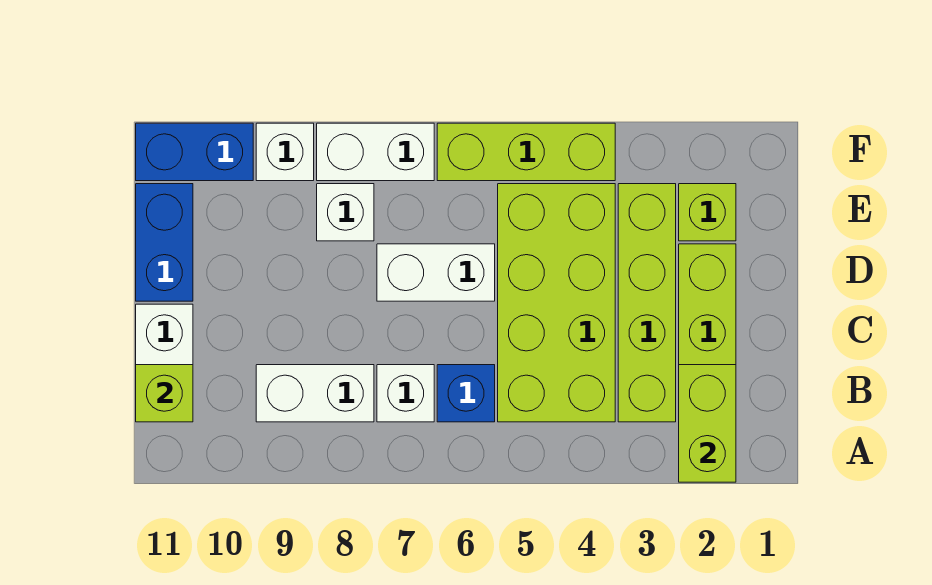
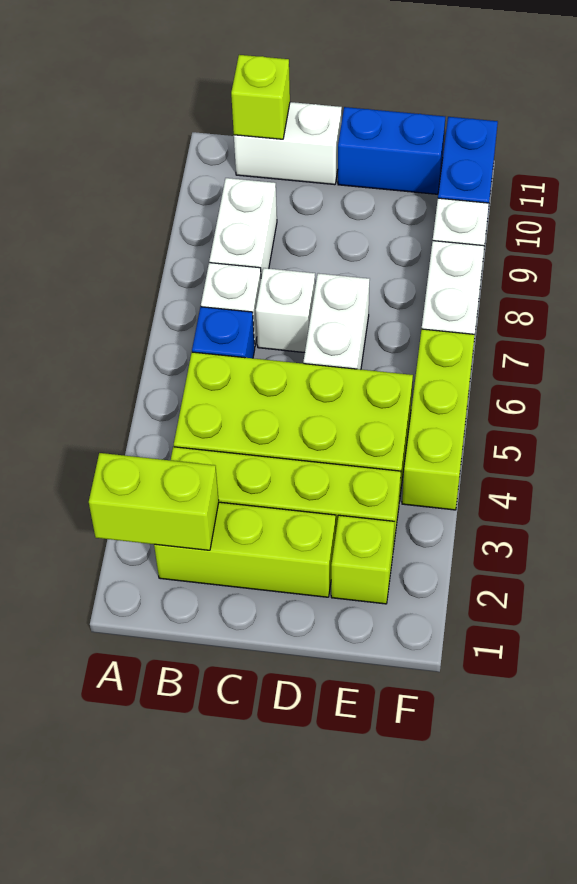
white brick E8 level 1 -> white brick C7 level 1

